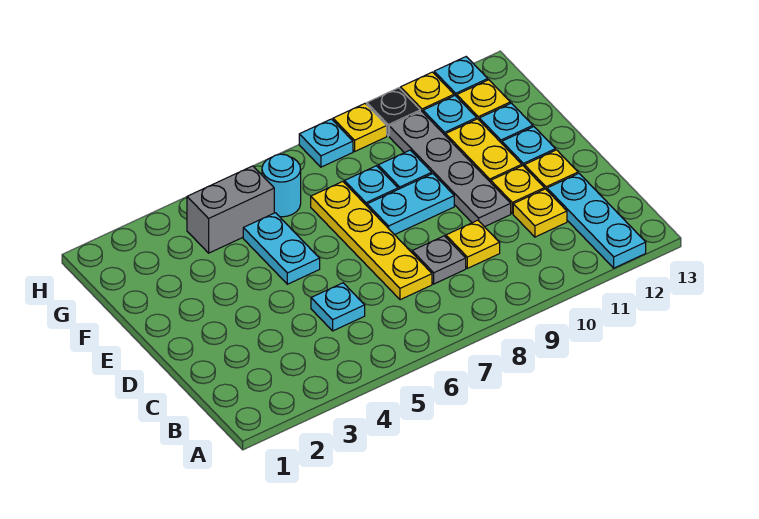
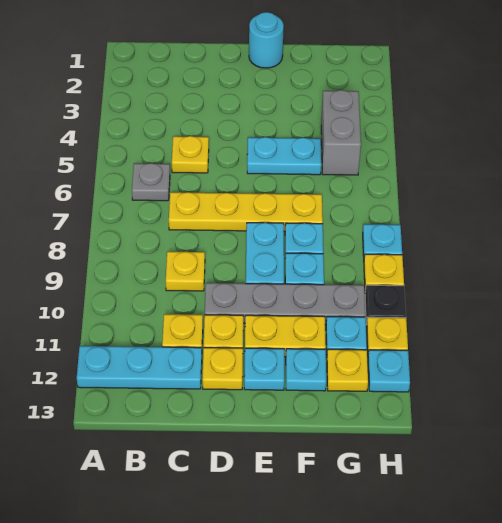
cyan plate C5 level 1 -> yellow plate C5 level 1
grey plate C8 level 1 -> grey plate B6 level 1
cyan round brick G6 level 1 -> cyan round brick E1 level 1

